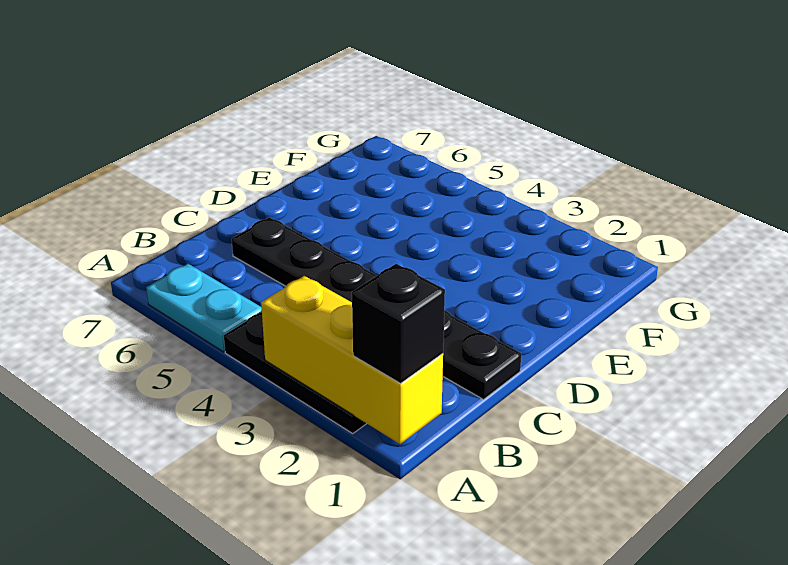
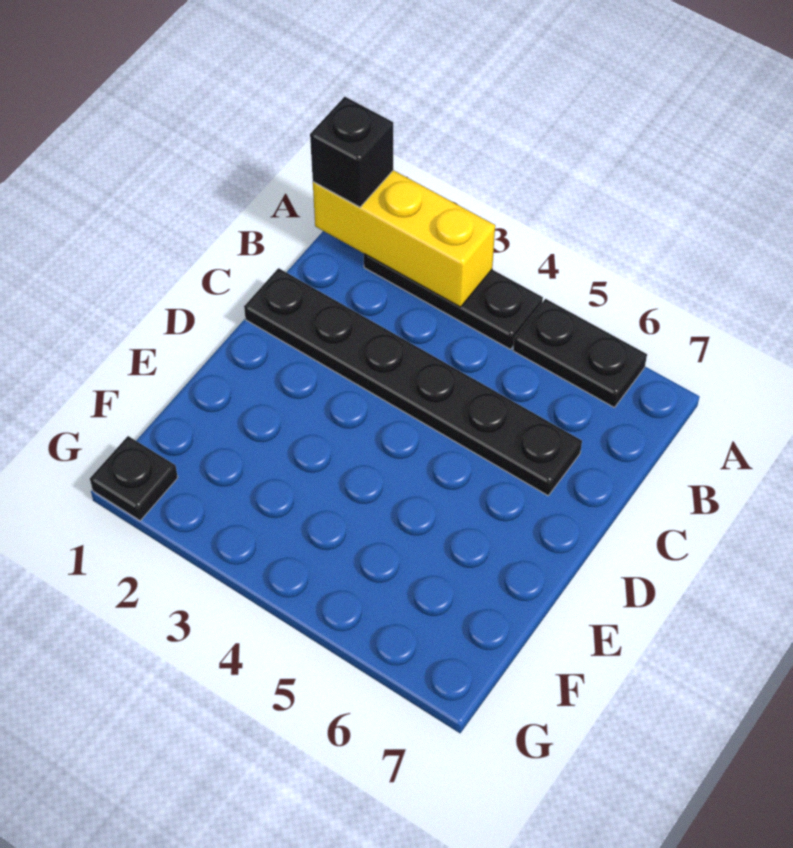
cyan plate A5:A6 level 1 -> black plate A5:A6 level 1
none -> black plate G1 level 1

